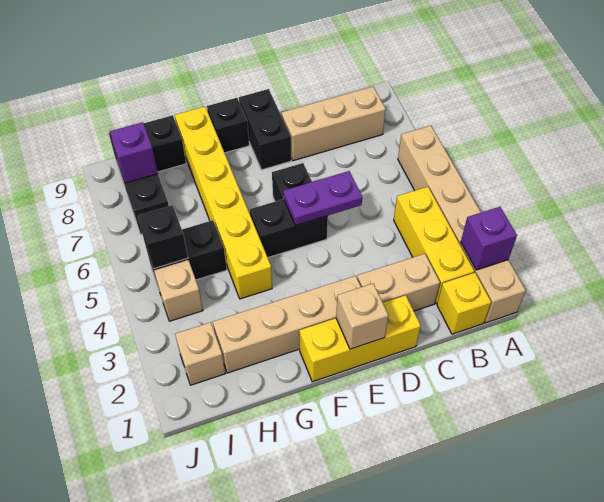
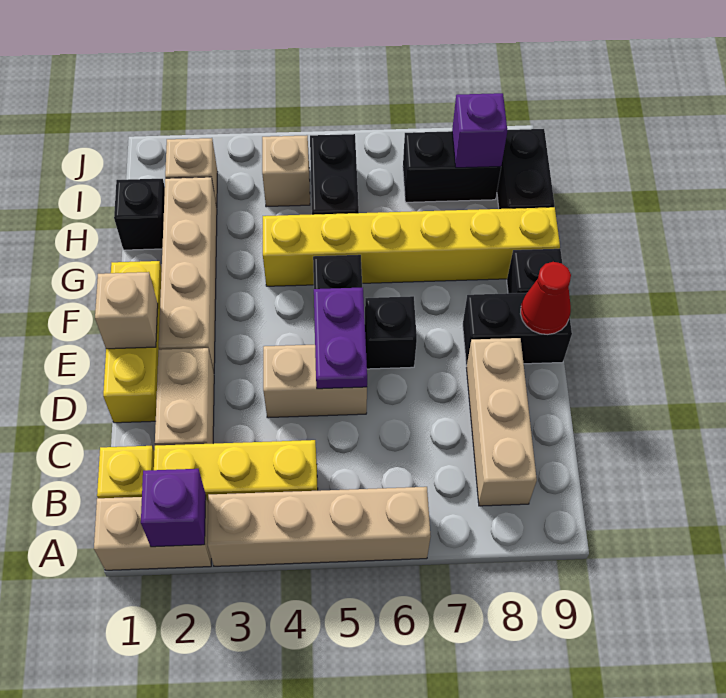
none -> tan brick D4:D5 level 1
none -> red cone E9 level 2
black brick I5 level 2 -> black brick H1 level 1

